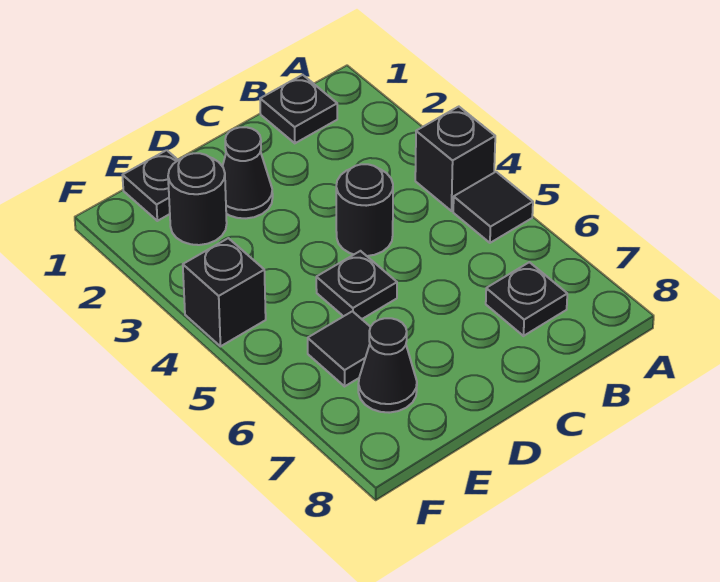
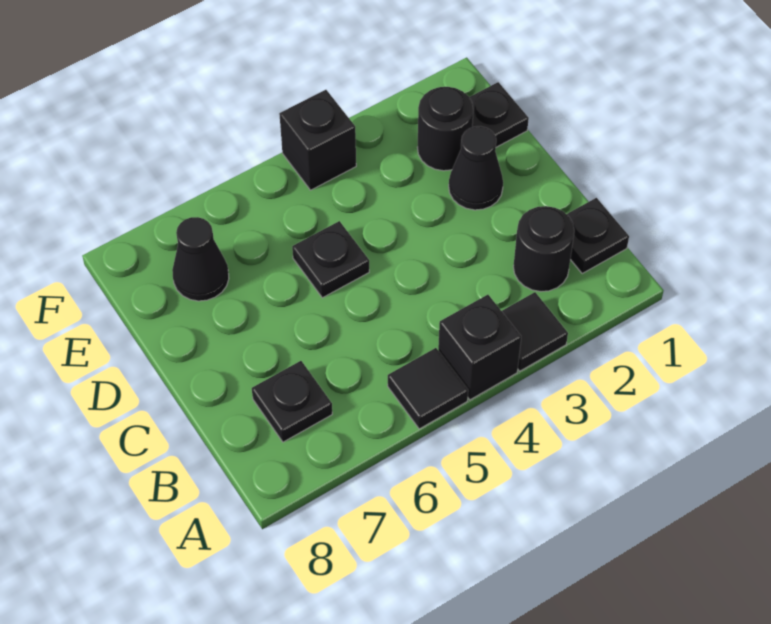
black round brick C4 level 1 -> black round brick B2 level 1
black tile E6 level 1 -> black tile A3 level 1

